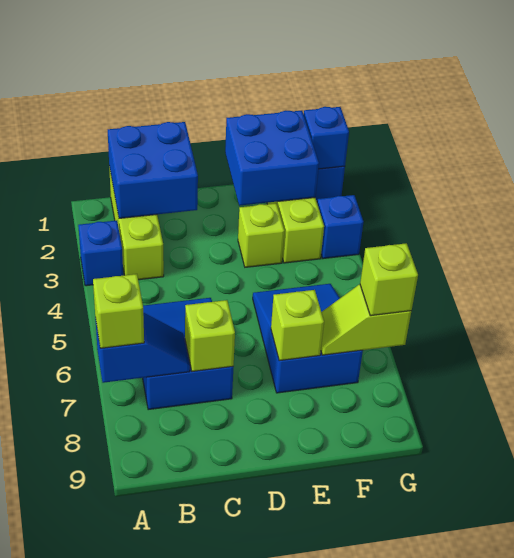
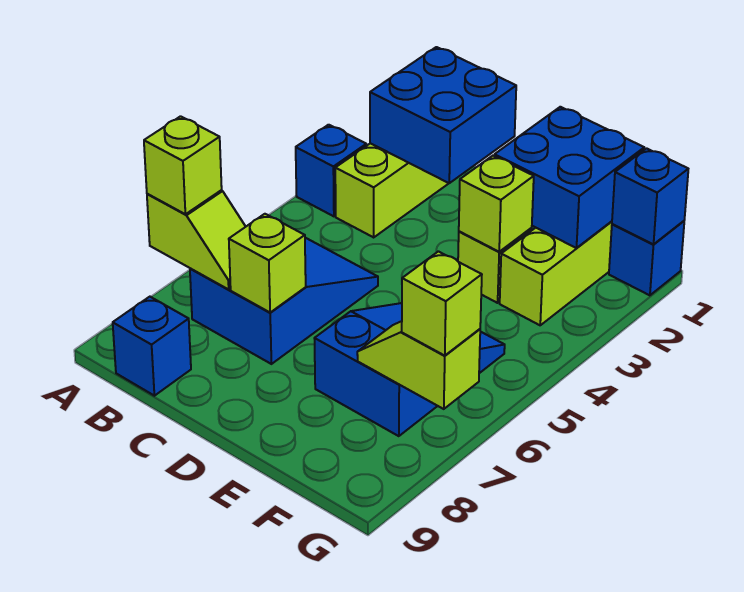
blue slope A7:B7 level 2 top A -> lime slope A7:B7 level 2 top A
lime brick E7 level 2 -> lime brick E3 level 2
blue brick G3 level 1 -> blue brick B9 level 1

